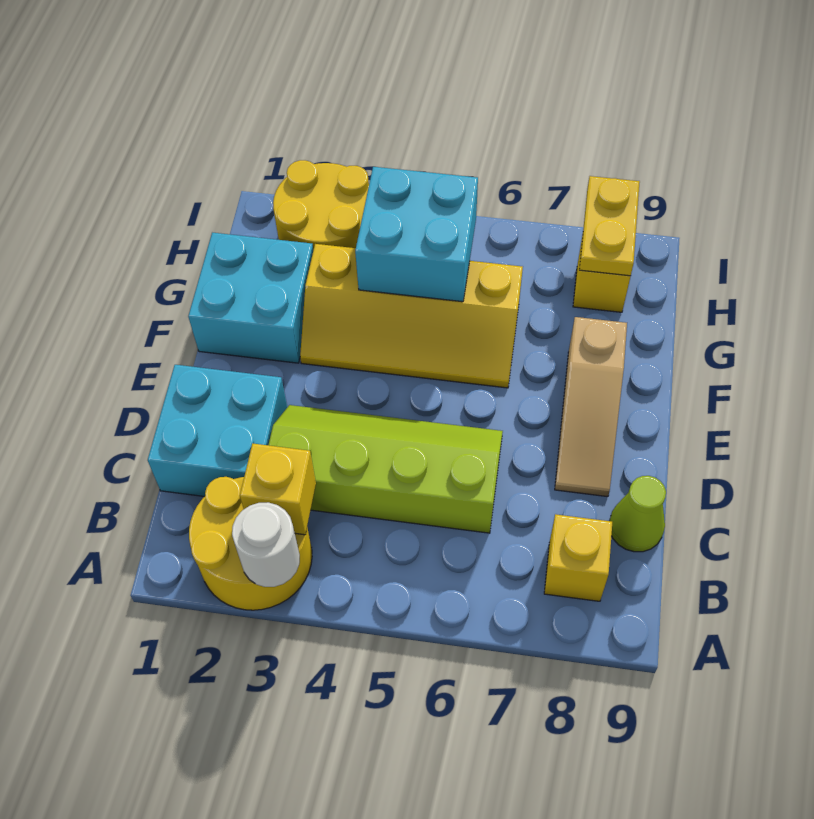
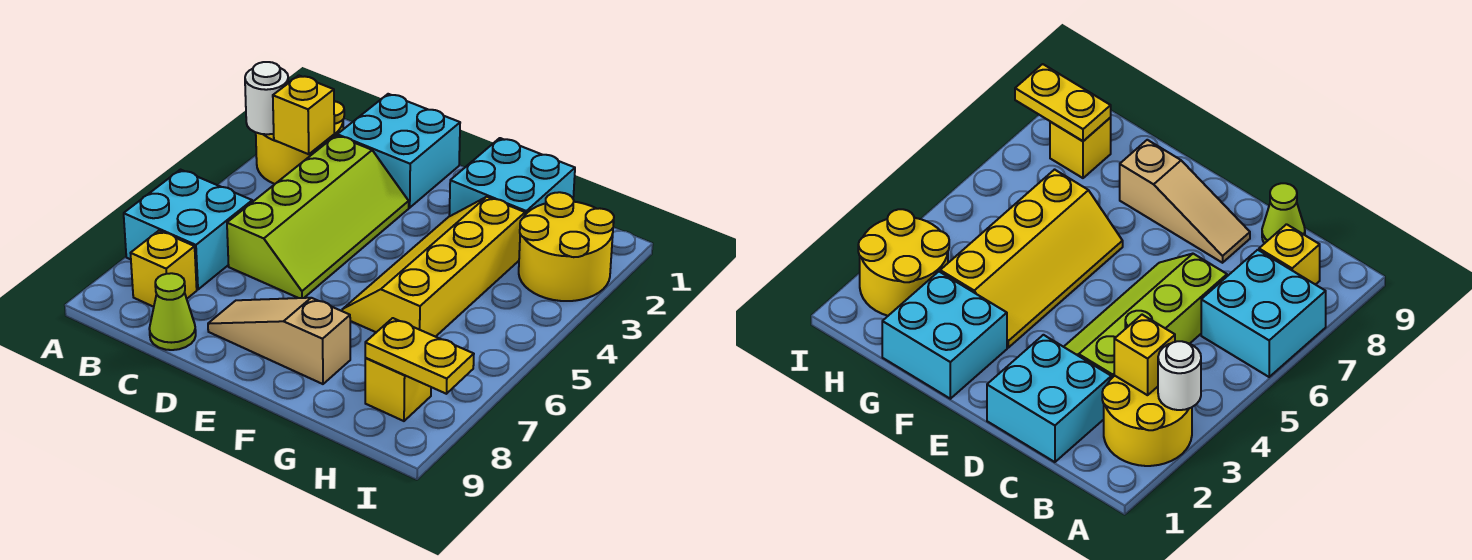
cyan brick G4:H5 level 2 -> cyan brick A6:B7 level 1

